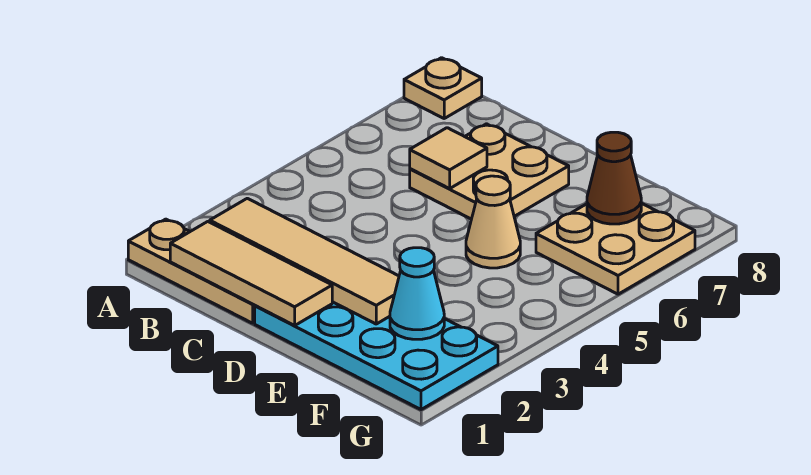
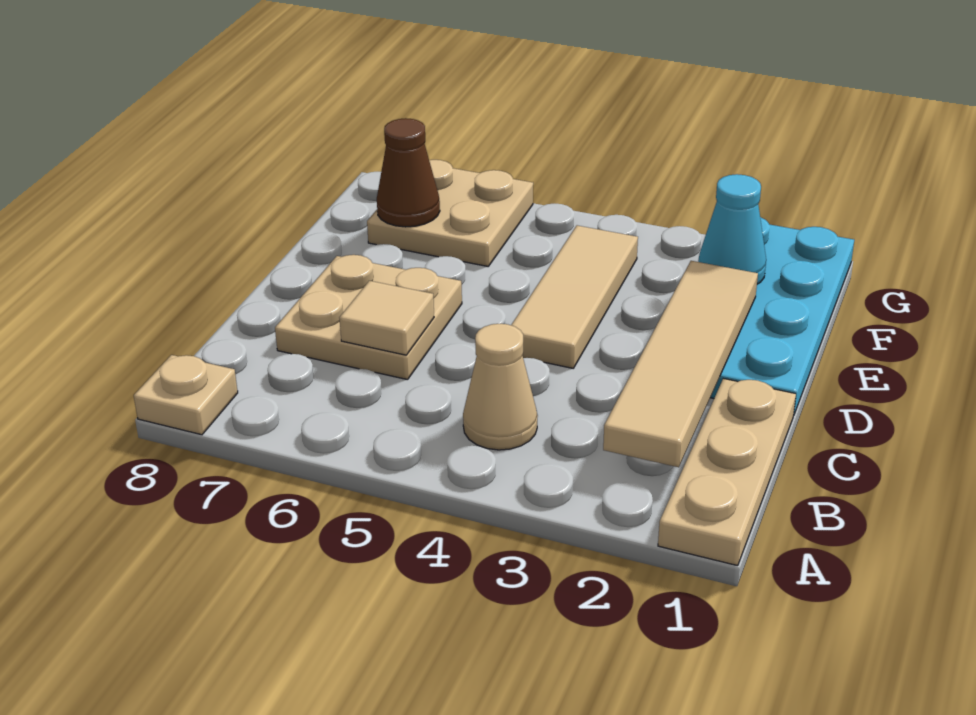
tan tile B1:D1 level 2 -> tan tile D4:F4 level 1
tan cone E5 level 1 -> tan cone B4 level 1

